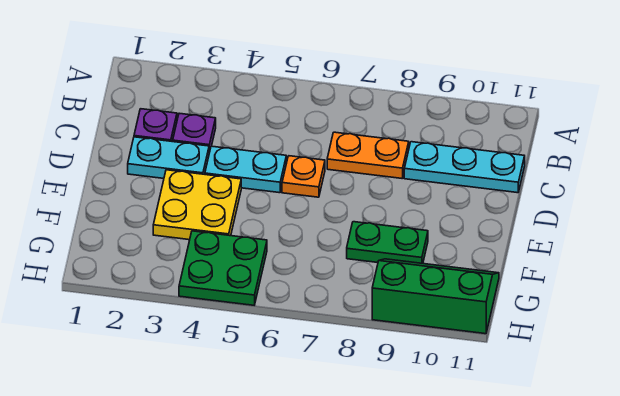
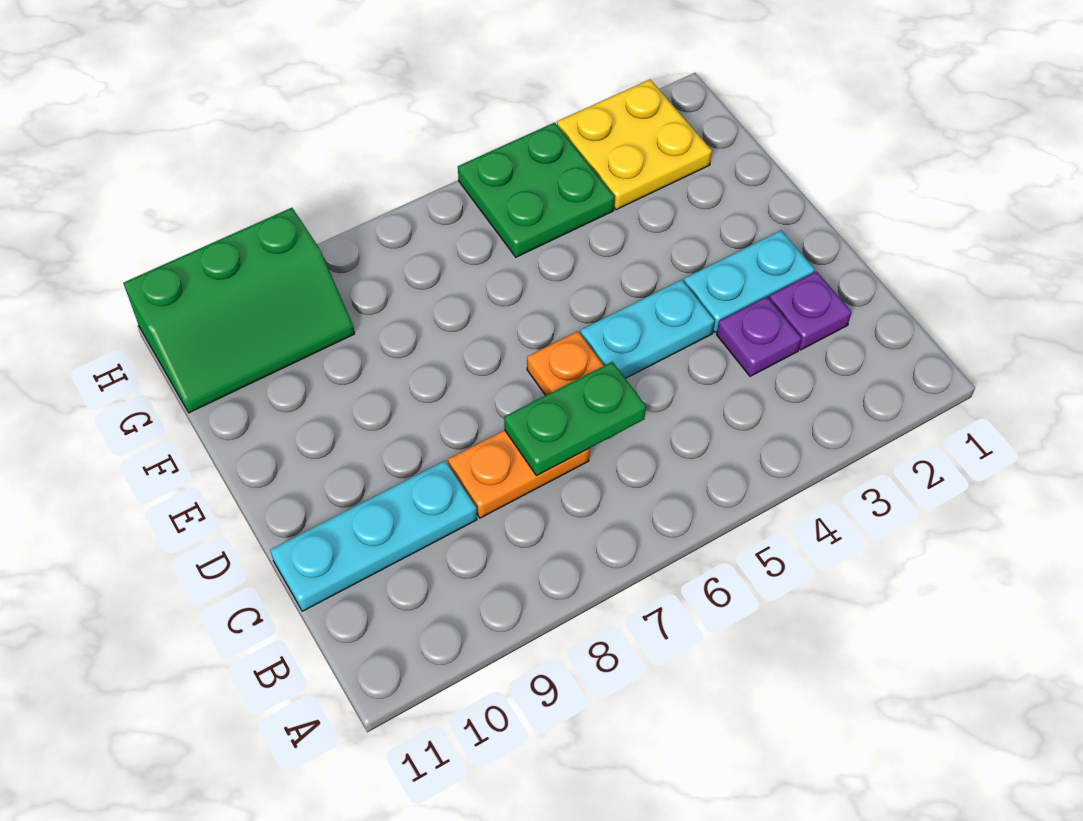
yellow plate E3:F4 level 1 -> yellow plate G2:H3 level 1
green plate F8:F9 level 1 -> green plate C6:C7 level 2

